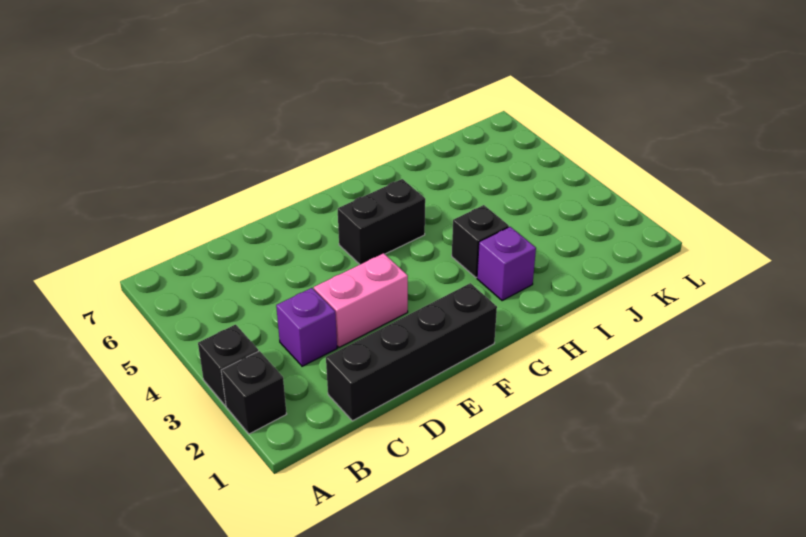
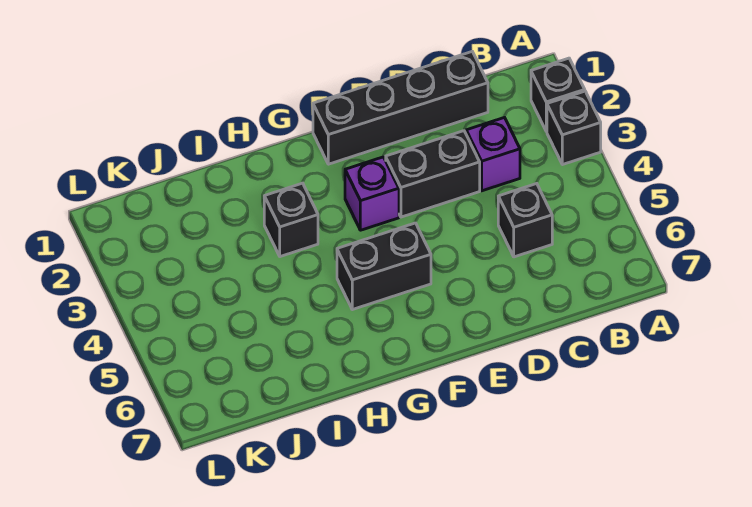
none -> black brick C5 level 1
pink brick D3:E3 level 1 -> black brick D3:E3 level 1
purple brick H2 level 1 -> purple brick F3 level 1

